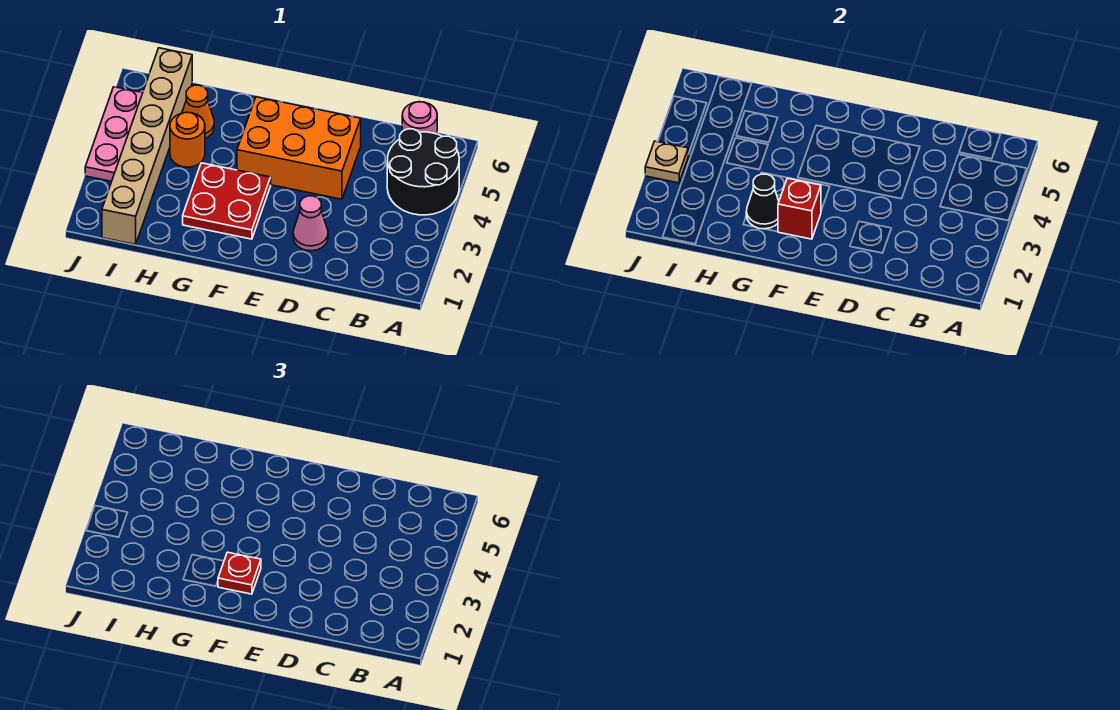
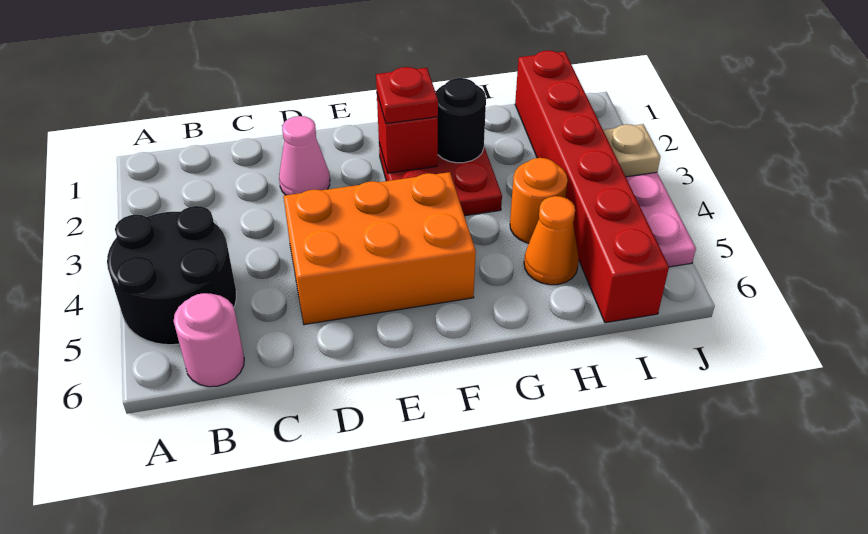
black cone G2 level 2 -> black round brick G2 level 2
tan brick I1:I6 level 1 -> red brick I1:I6 level 1

